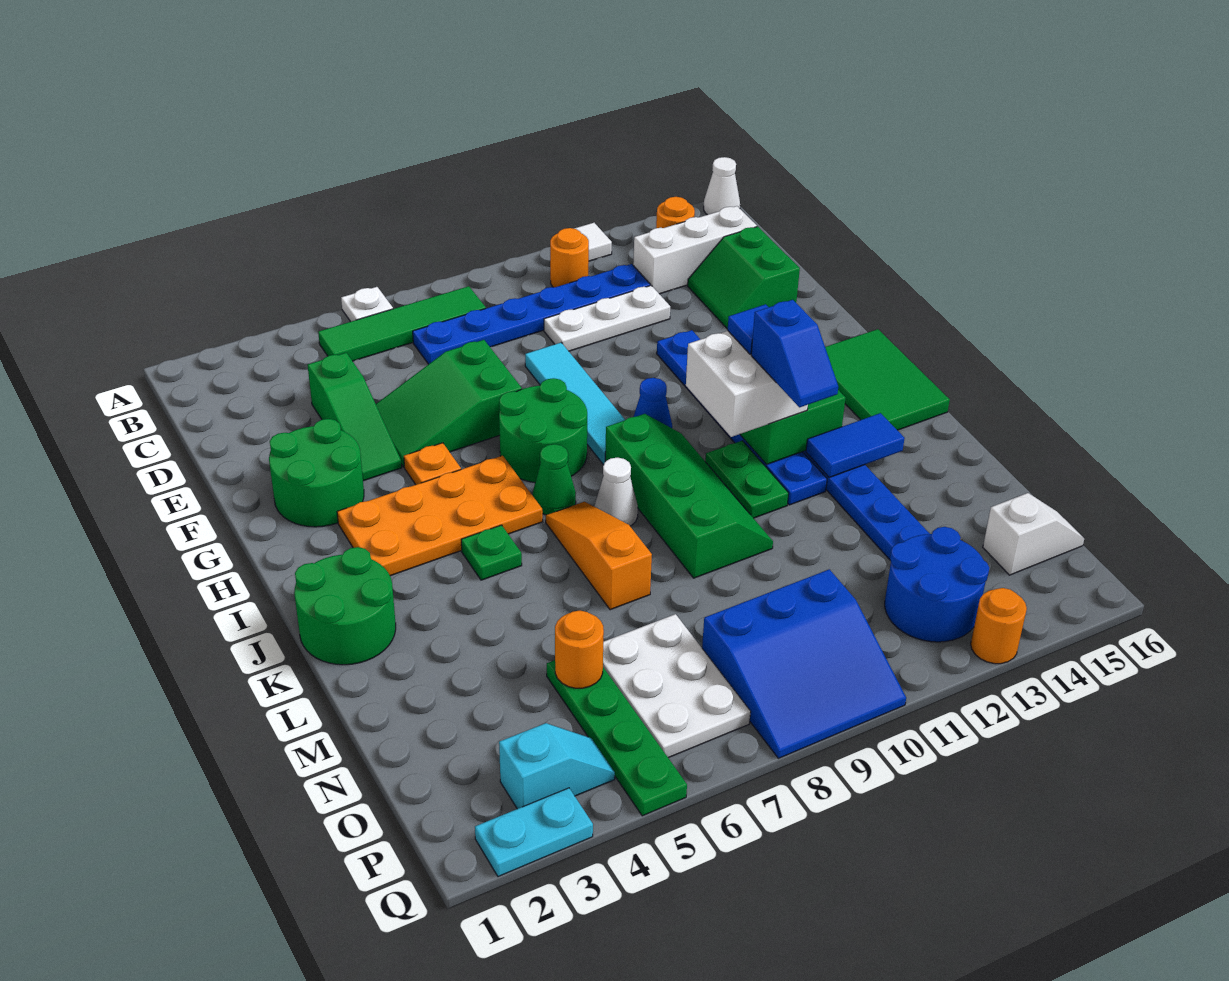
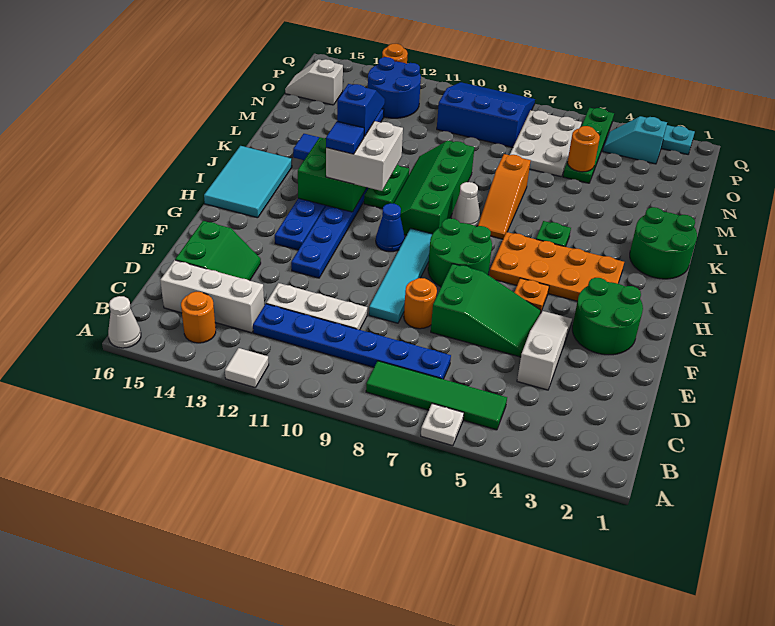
orange round brick B11 level 1 -> orange round brick E8 level 1
green slope D4:F4 level 1 top D -> white slope D4:F4 level 1 top D
green tile H15:J16 level 1 -> cyan tile H15:J16 level 1
green cone I7 level 1 -> none

